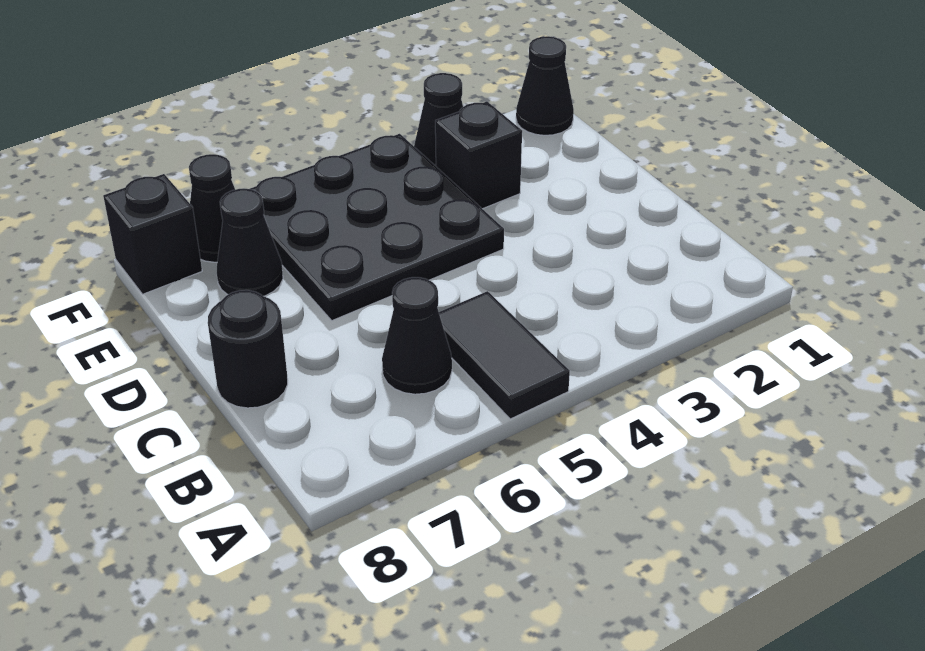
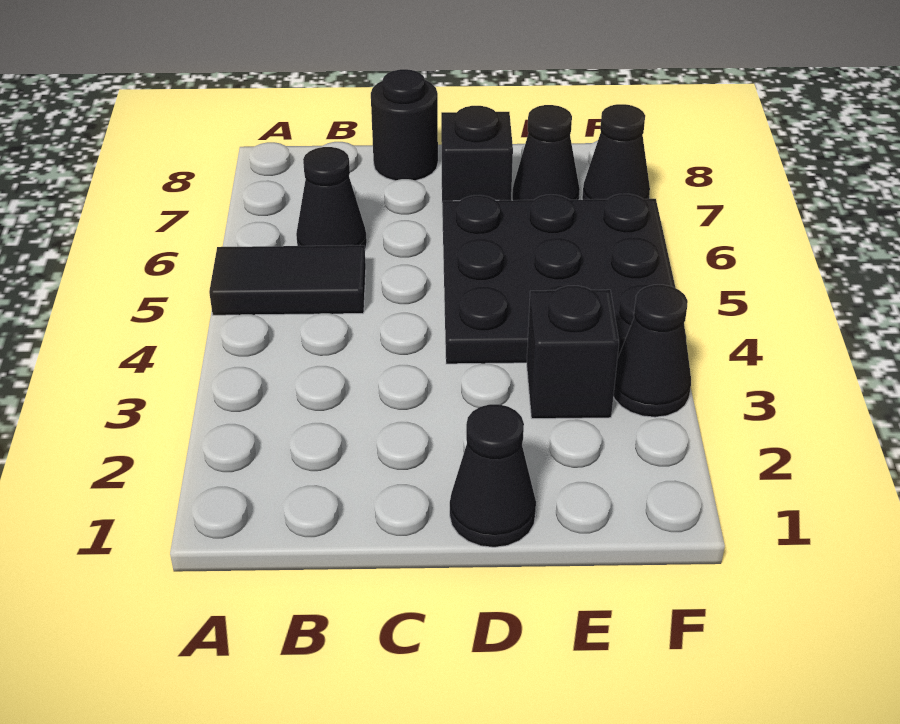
black cone F1 level 1 -> black cone D1 level 1
black brick F8 level 1 -> black brick D7 level 1

